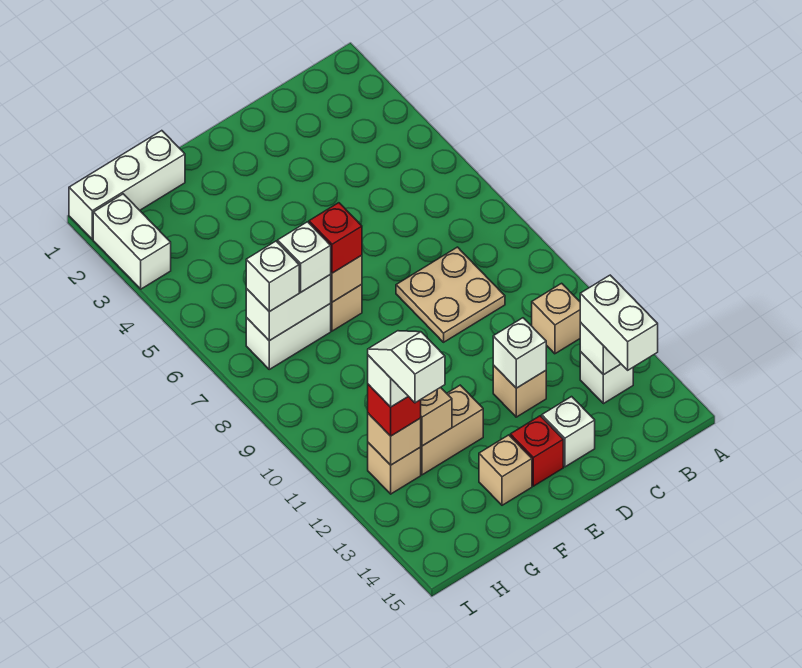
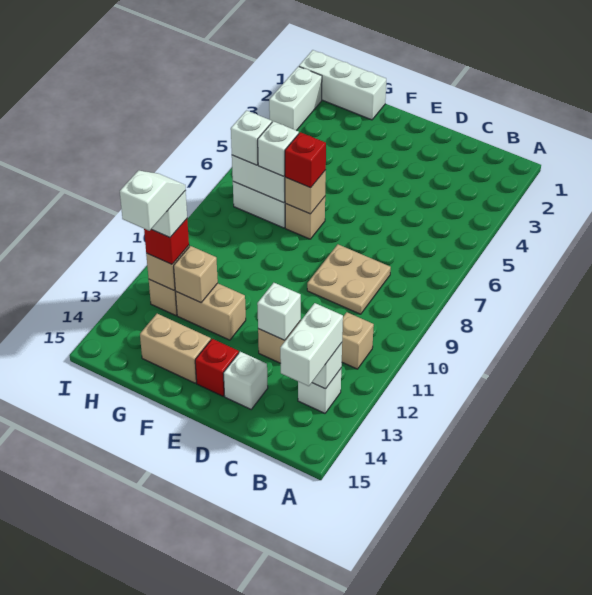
tan brick F14 level 1 -> tan brick F14:G14 level 1

